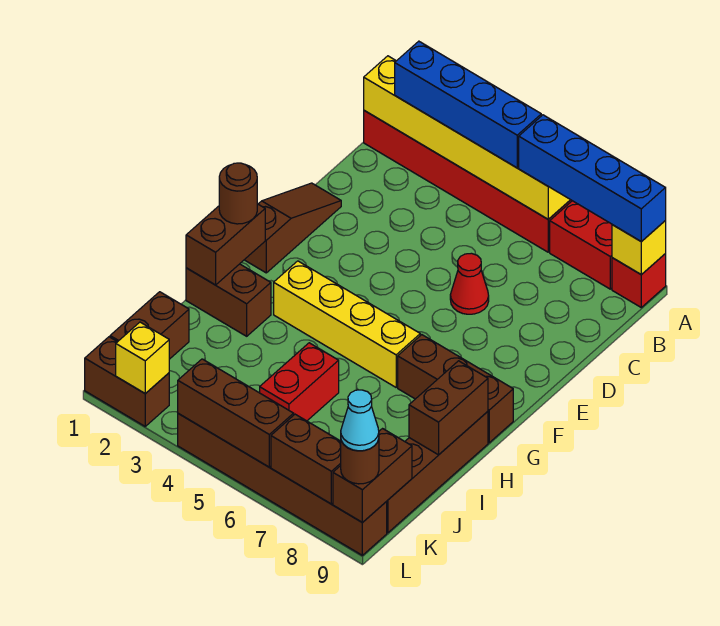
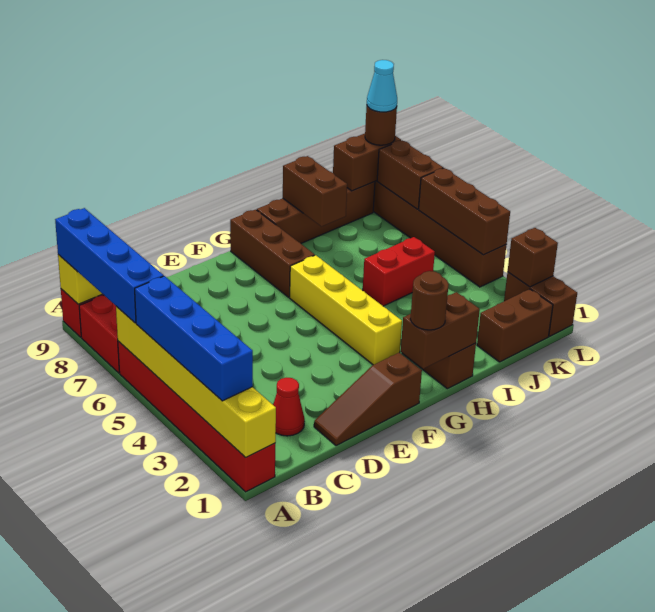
red cone D6 level 1 -> red cone C2 level 1
brown brick H9:I9 level 2 -> brown brick I8:I9 level 2
yellow brick L2 level 2 -> brown brick L2 level 2

